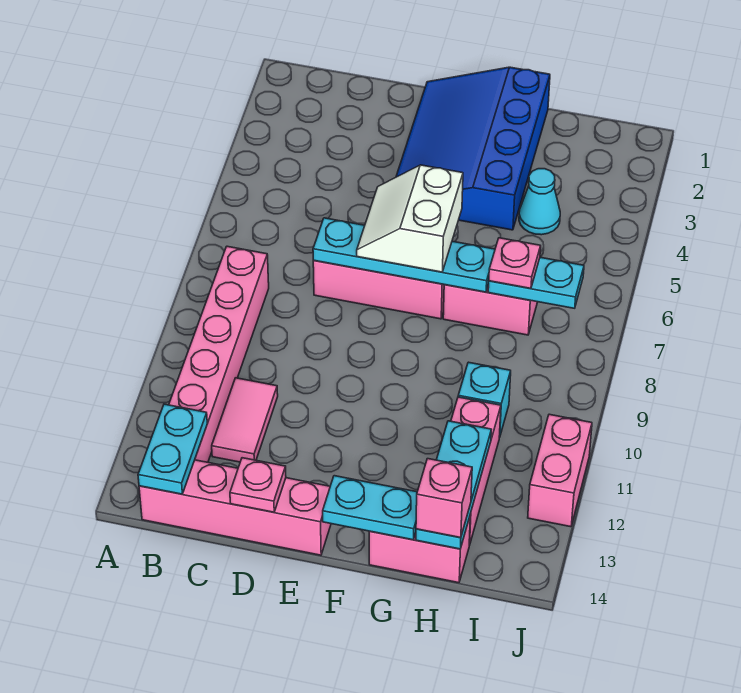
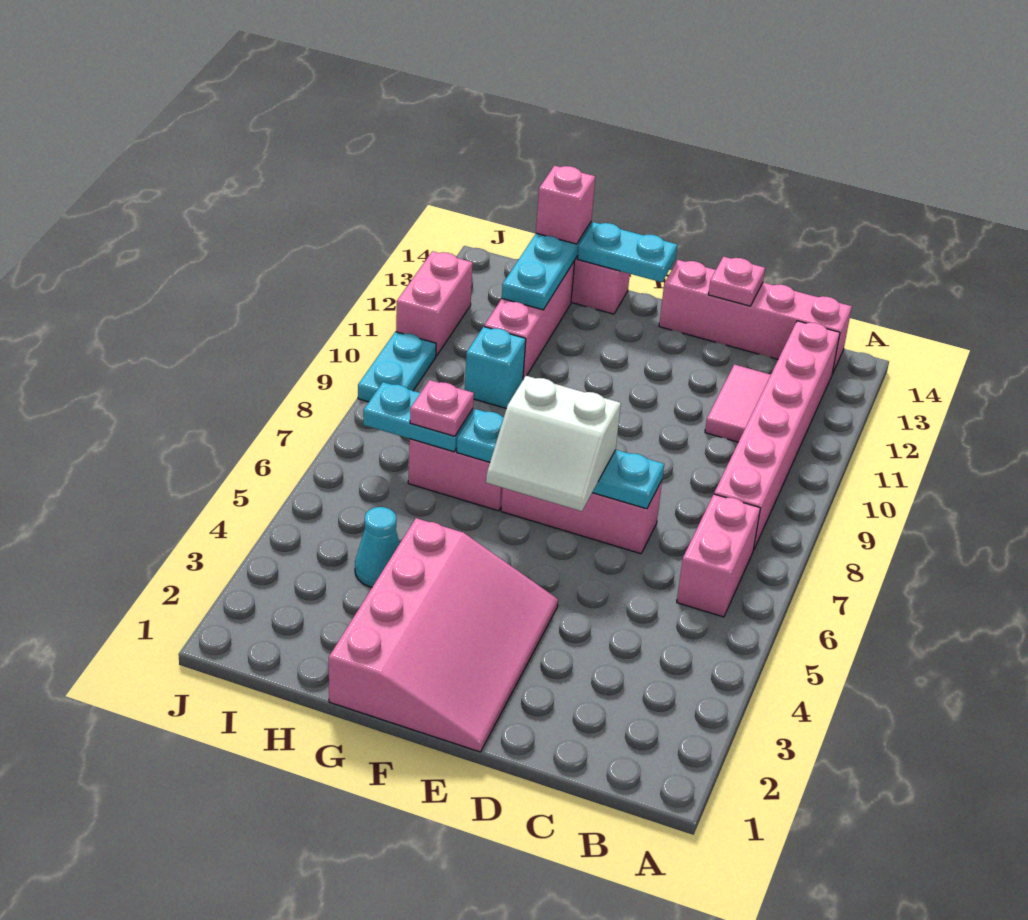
none -> pink brick B6:B7 level 1
cyan plate B13:B14 level 2 -> cyan plate J9:J10 level 1
blue slope E1:G4 level 1 top G -> pink slope E1:G4 level 1 top G
white slope E6:F7 level 3 top F -> white slope E6:F7 level 3 top 7

